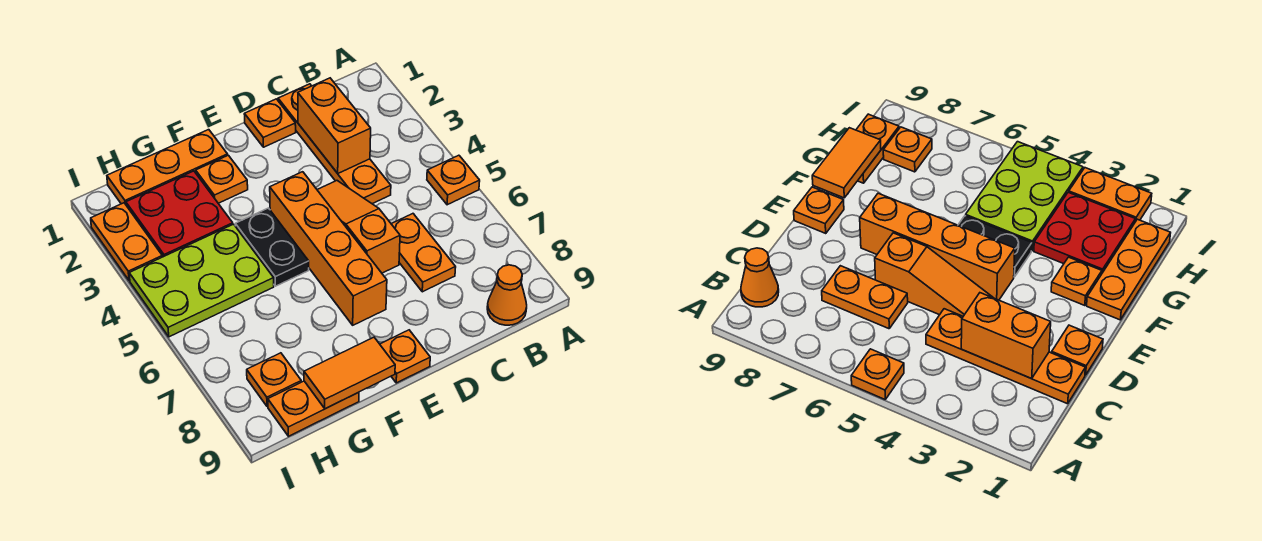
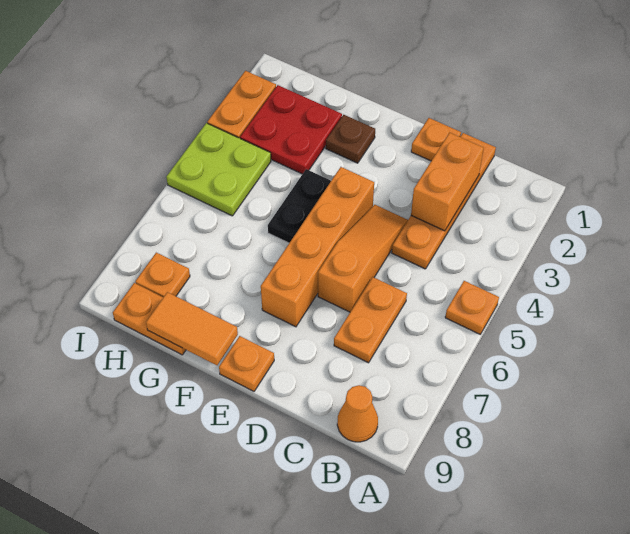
orange plate F1:H1 level 1 -> none
orange plate F2 level 1 -> brown plate F2 level 1
lime plate G4:I5 level 1 -> lime plate H4:I5 level 1

